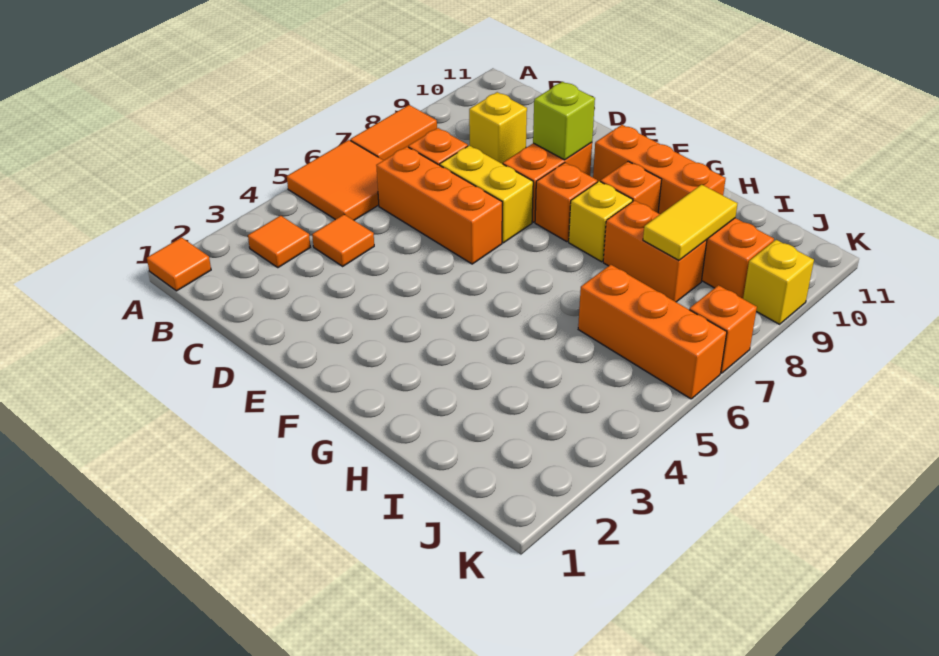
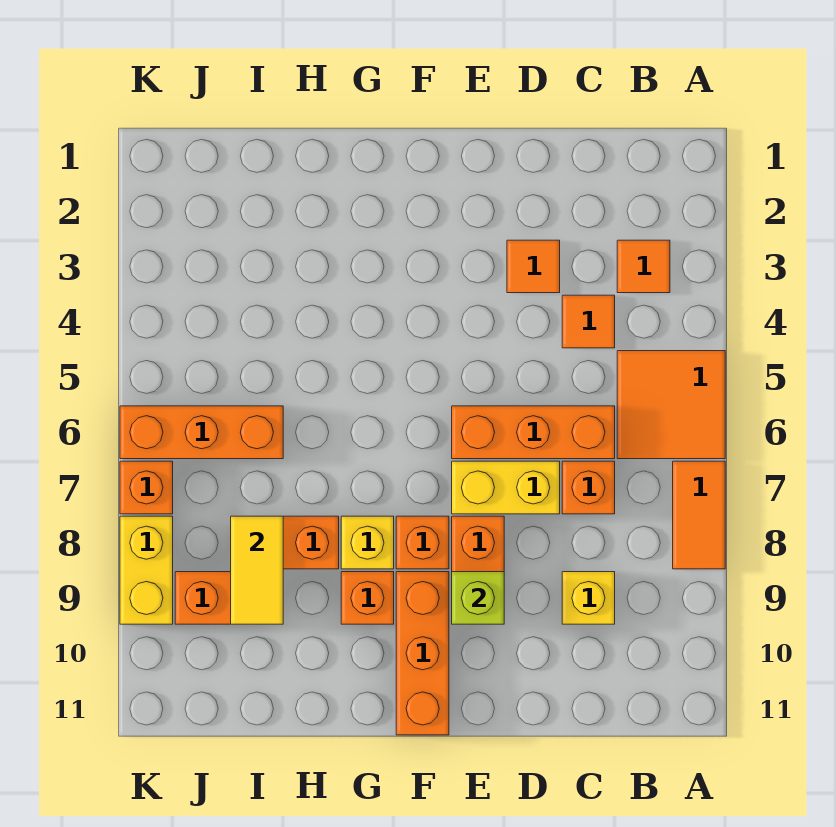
orange tile A1 level 1 -> orange tile D3 level 1
orange brick F10:H10 level 1 -> orange brick F9:F11 level 1
yellow brick K9 level 1 -> yellow brick K8:K9 level 1

